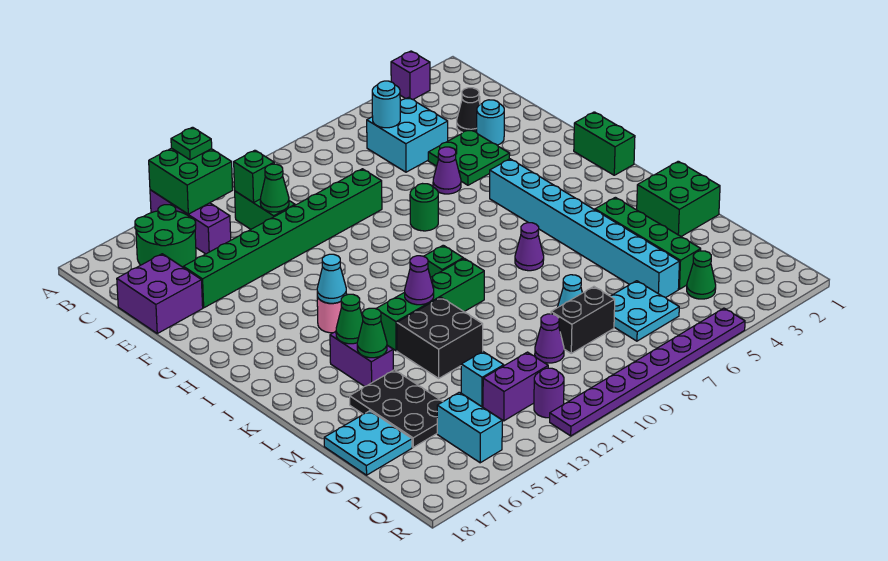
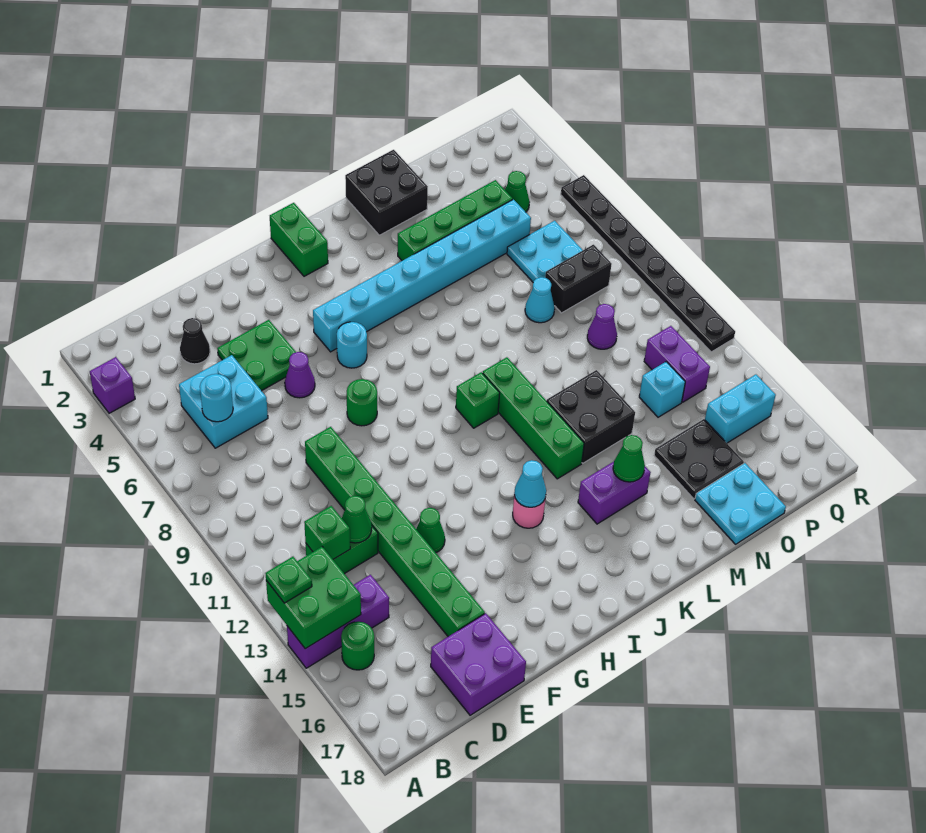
green round brick B15:C16 level 1 -> green round brick B15 level 1
cyan round brick E3 level 1 -> cyan round brick H6 level 1
green brick H1:I1 level 1 -> green brick I1:I2 level 1
purple cone K7 level 1 -> none
purple cone K12 level 2 -> none
green cone K15 level 2 -> green cone F13 level 1
green brick L1:M2 level 1 -> black brick L1:M2 level 1
black plate M15:O16 level 1 -> black plate N15:O16 level 1
black brick O8:O9 level 1 -> black brick O8:P8 level 1
purple round brick Q12 level 1 -> none
purple plate R5:R12 level 1 -> black plate R5:R12 level 1

